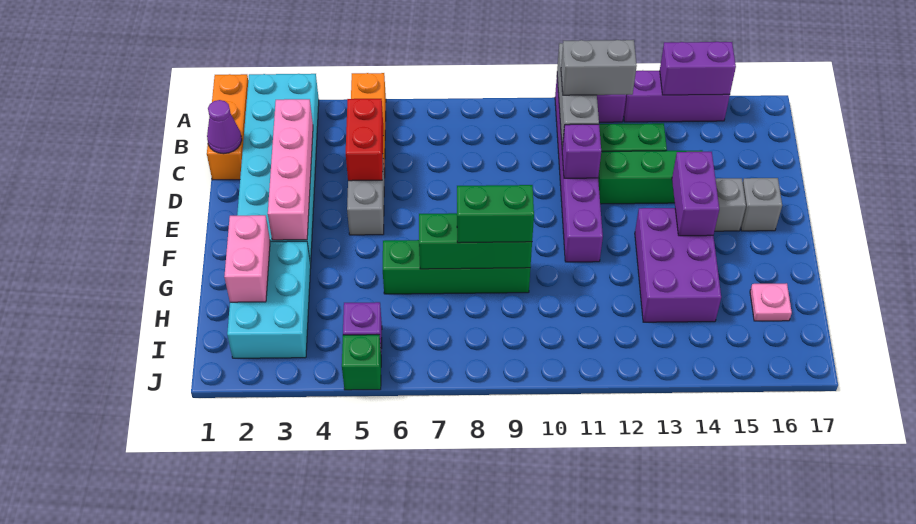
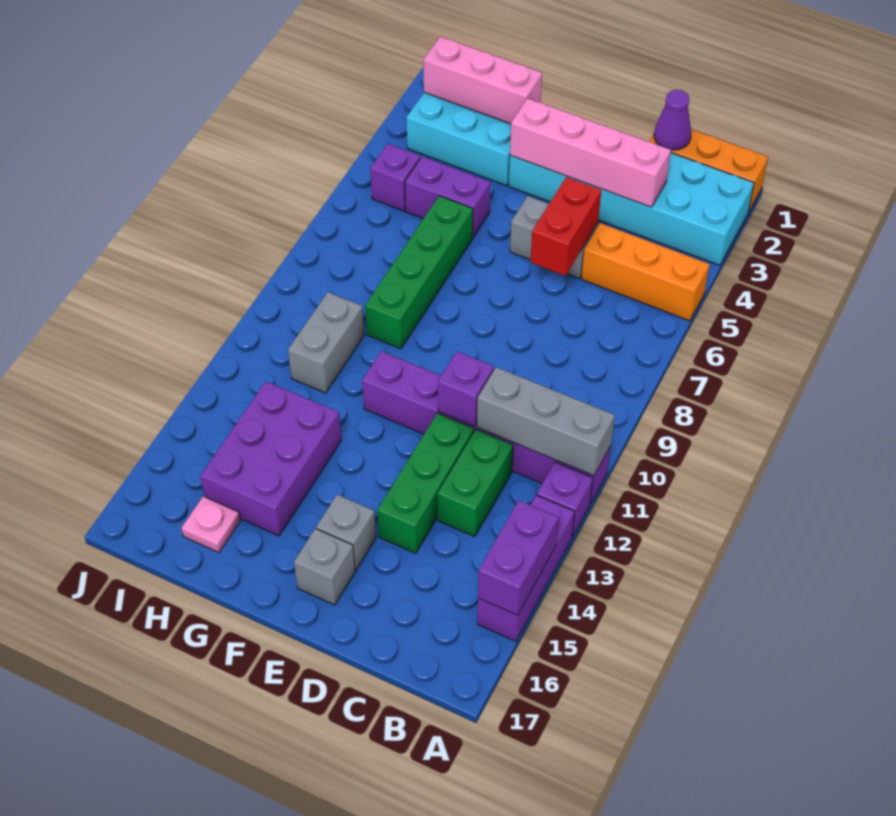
grey brick B11:B12 level 3 -> grey brick H10:H11 level 1
red brick C5:D5 level 2 -> red brick D5:D6 level 2
purple brick E14:F14 level 2 -> purple brick G5:H5 level 1
purple brick F13:H14 level 1 -> purple brick G13:H15 level 1
pink brick G2:H2 level 2 -> pink brick G2:I2 level 2
green brick G7:G9 level 2 -> none
green brick G8:G9 level 3 -> none
green brick J5 level 1 -> none

